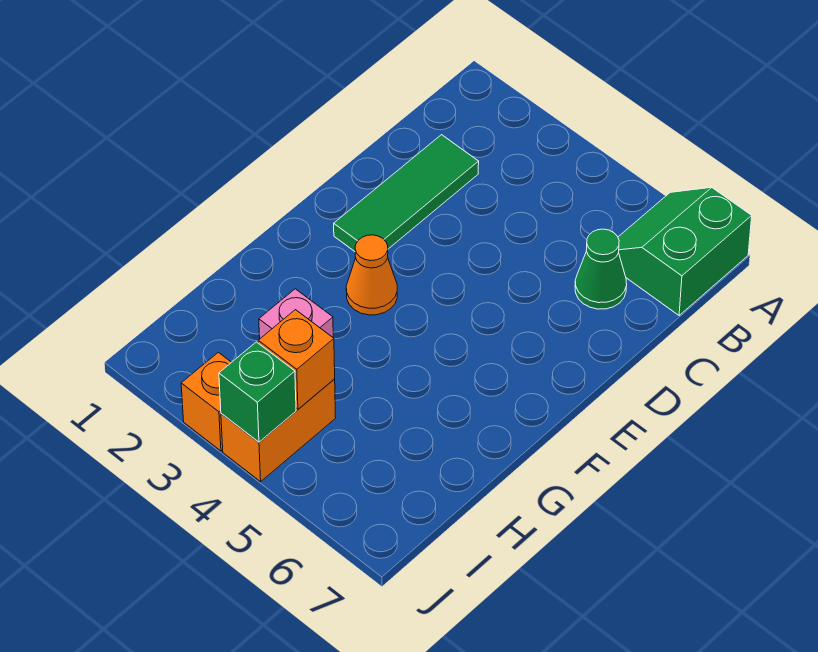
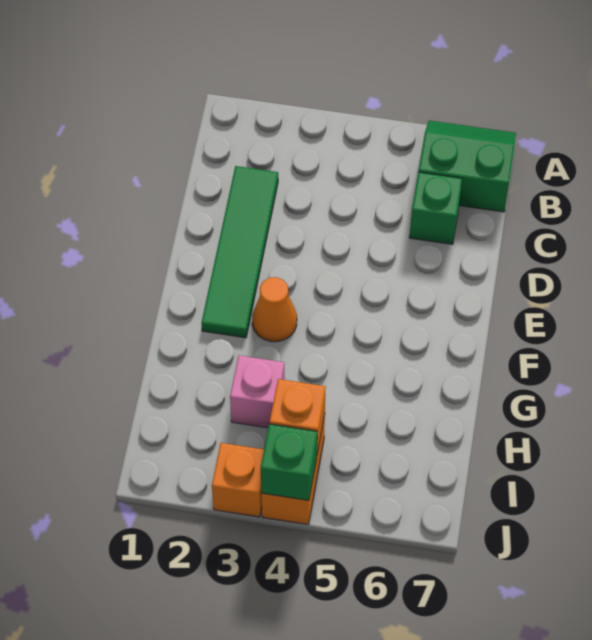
green slope A6:B7 level 1 top 7 -> green slope A6:B7 level 1 top B
green tile C2:E2 level 1 -> green tile C2:F2 level 1
green cone C6 level 1 -> green brick C6 level 1

